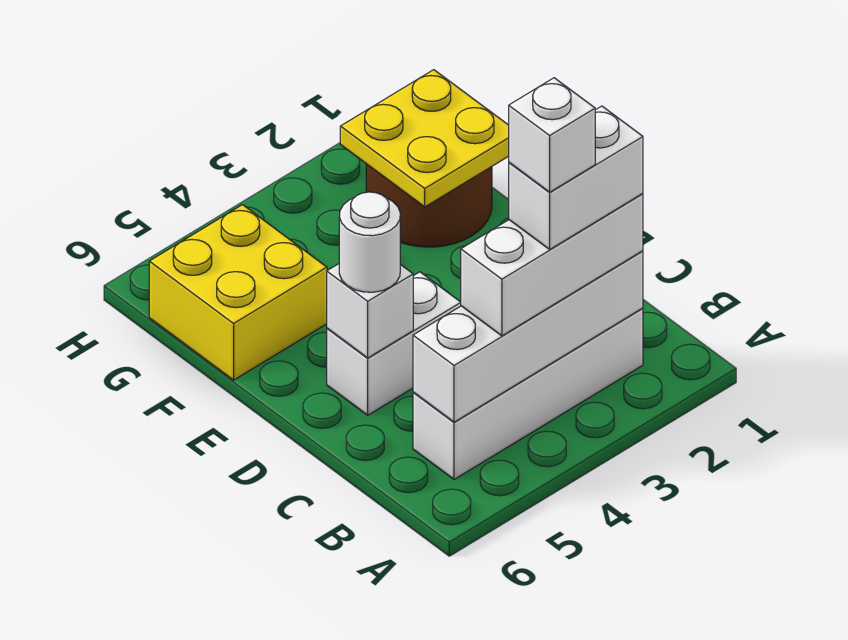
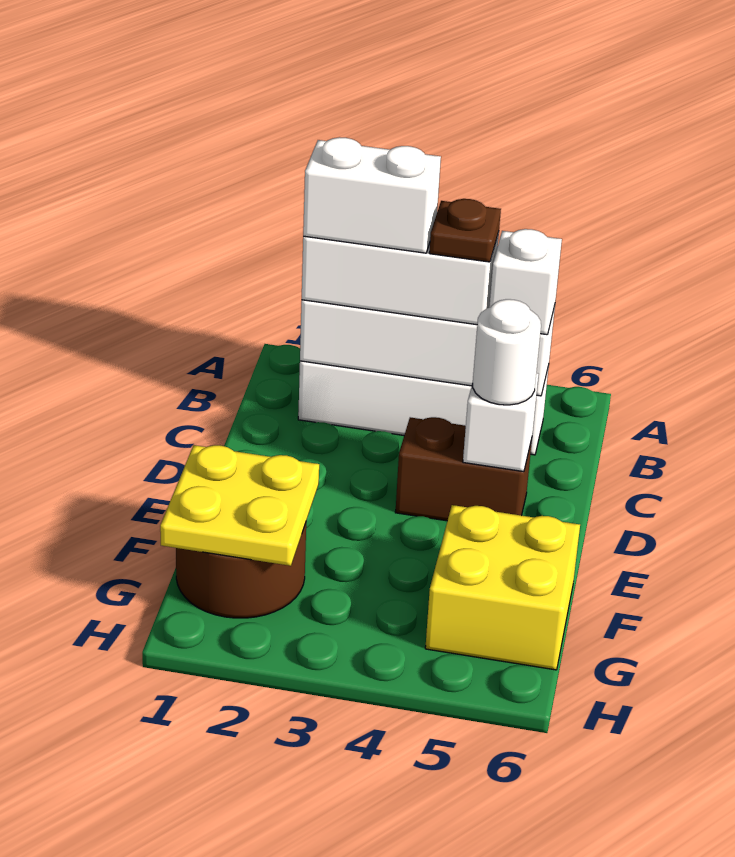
white brick B3 level 5 -> white brick B5 level 3
none -> brown plate B4 level 4
white brick D4:D5 level 1 -> brown brick D4:D5 level 1

